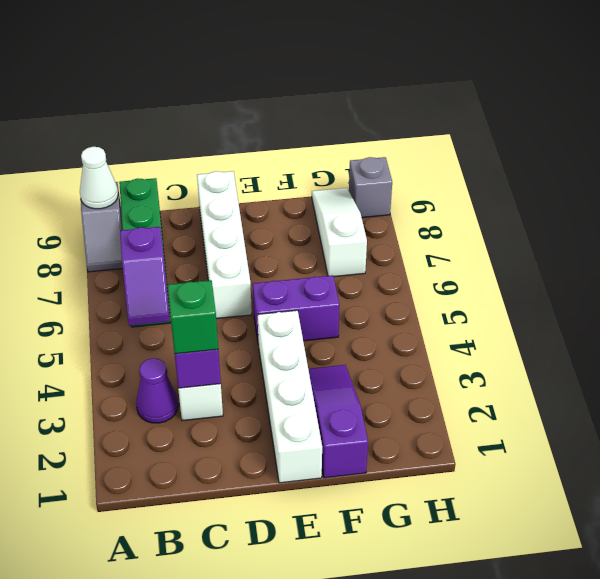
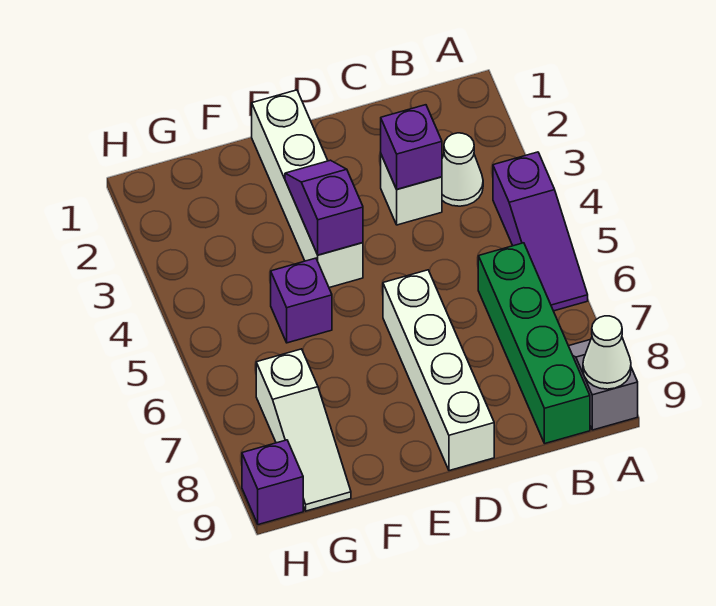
purple cone B3 level 1 -> white cone B3 level 1
purple slope B5:B6 level 2 top 6 -> purple slope E3:E4 level 2 top 4
green brick C3 level 3 -> none
purple brick E5:F5 level 1 -> purple brick F5 level 1
purple slope F1:F3 level 1 top 1 -> purple slope A4:A6 level 1 top 4
grey brick H9 level 1 -> purple brick H9 level 1

